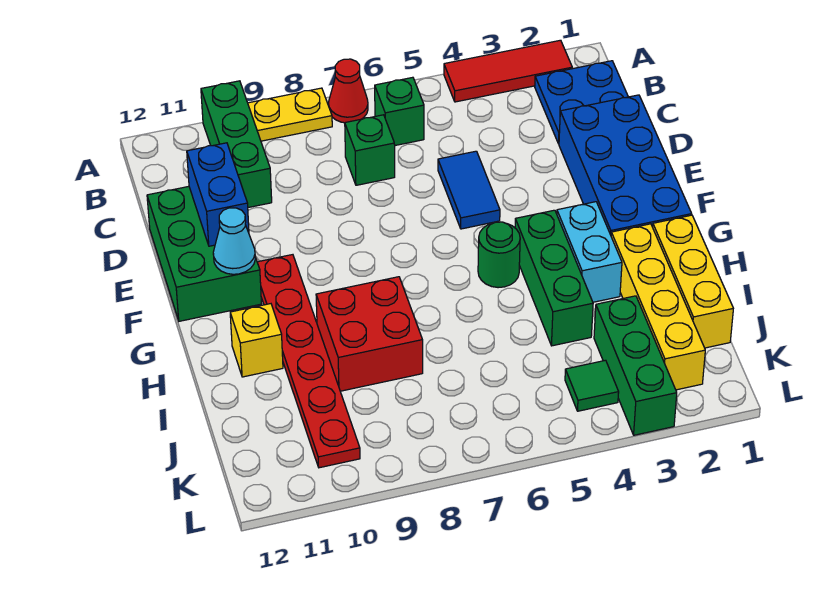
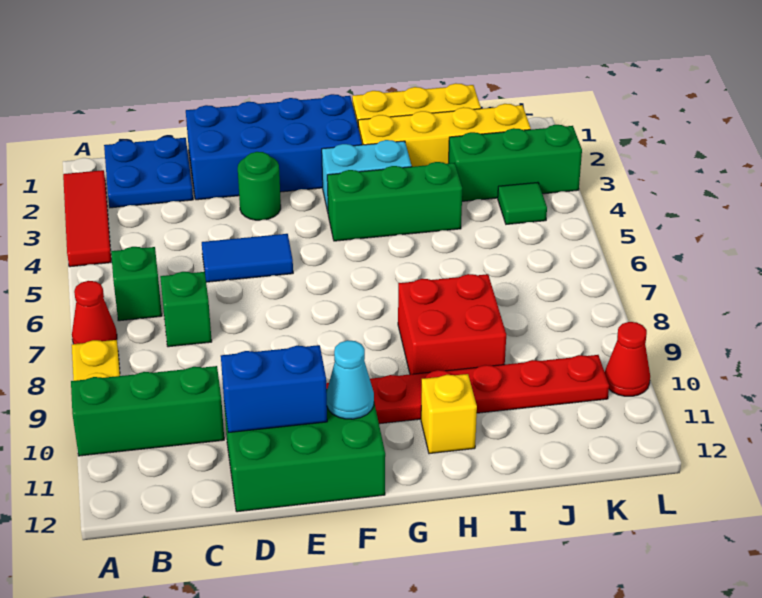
green round brick G5 level 1 -> green round brick E3 level 1
none -> red cone L10 level 1

